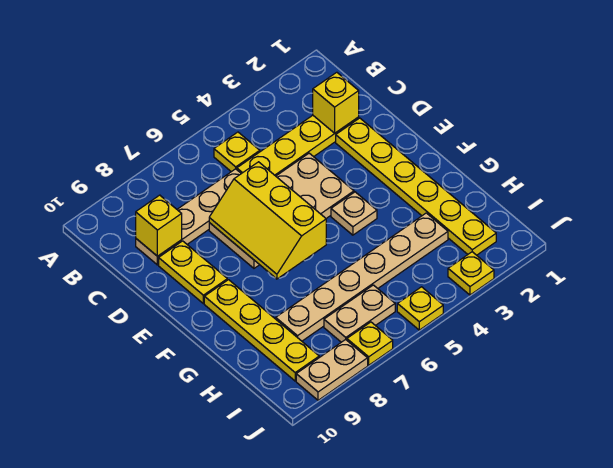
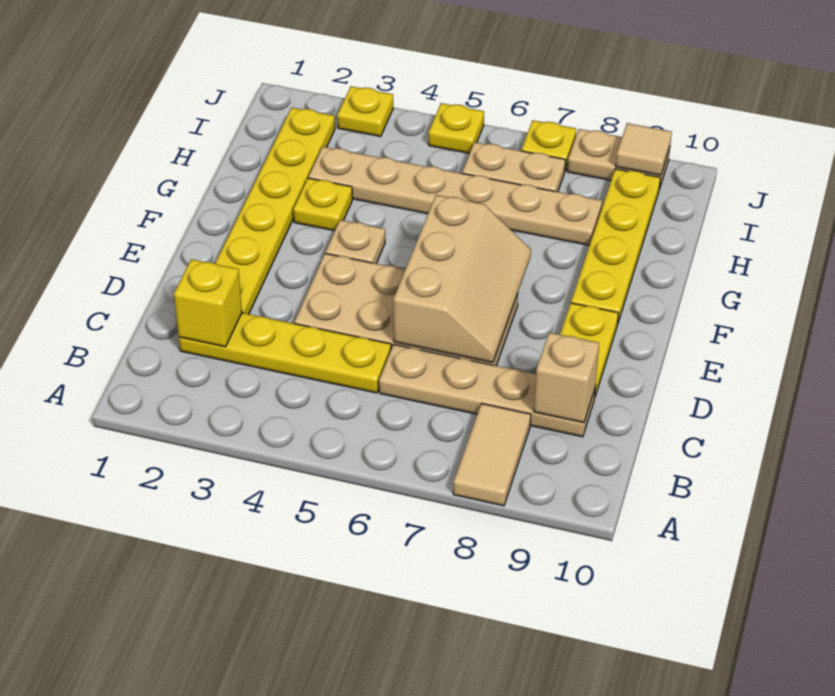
none -> tan tile A8:B8 level 1
yellow plate B5 level 1 -> yellow plate G3 level 1
yellow brick C9 level 2 -> tan brick C9 level 2
yellow slope D6:F7 level 2 top 6 -> tan slope D6:F7 level 2 top 6
none -> tan tile J9 level 2

